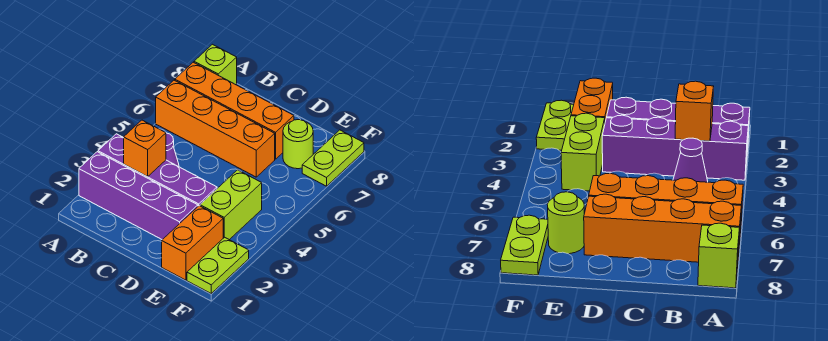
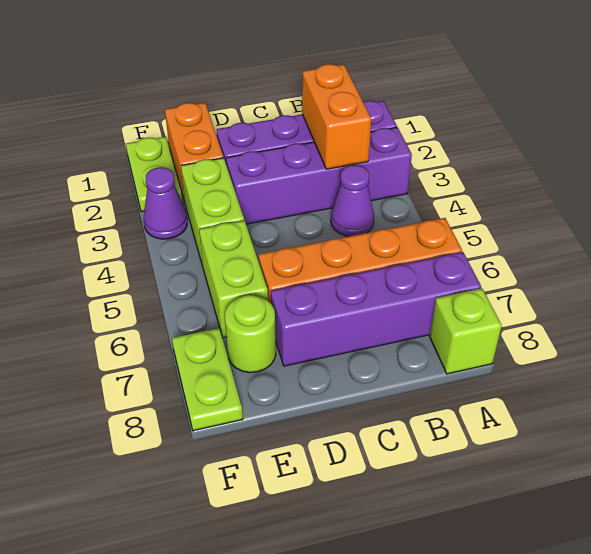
orange brick A7:D7 level 1 -> purple brick A7:D7 level 1
orange brick B3 level 2 -> orange brick B2:B3 level 2
none -> lime brick E5:E6 level 1
none -> purple cone F3 level 1

